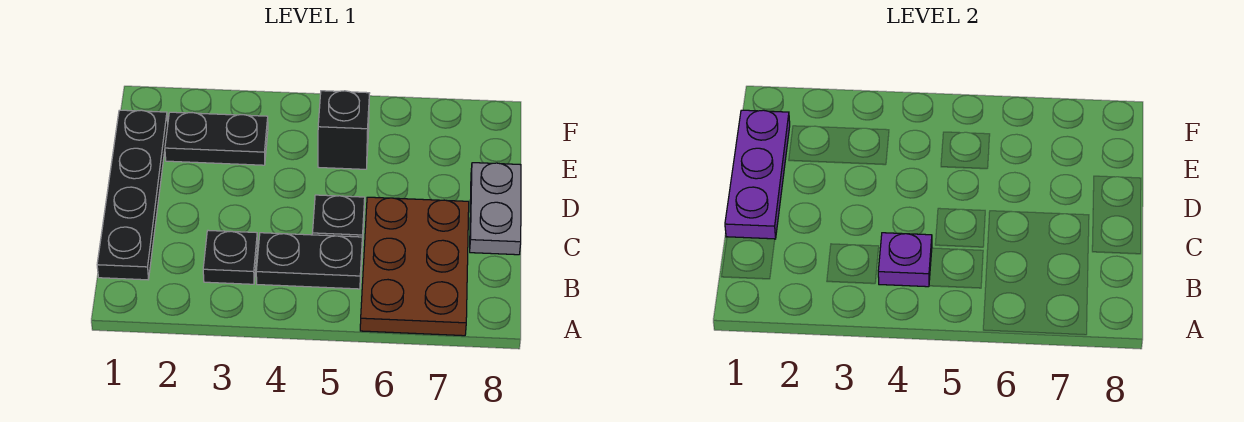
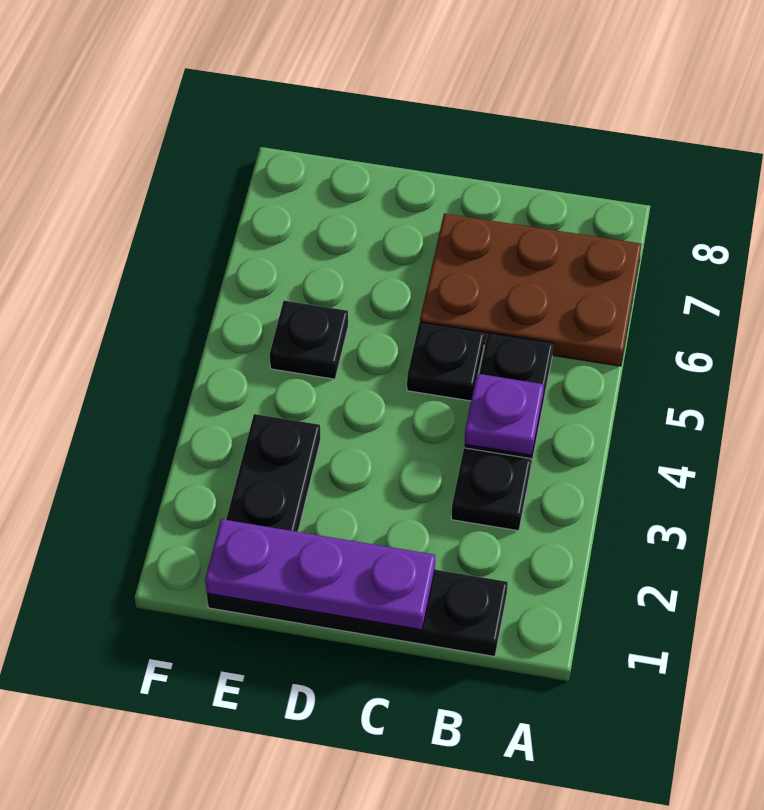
grey plate C8:D8 level 1 -> none
black brick E5 level 1 -> black plate E5 level 1

